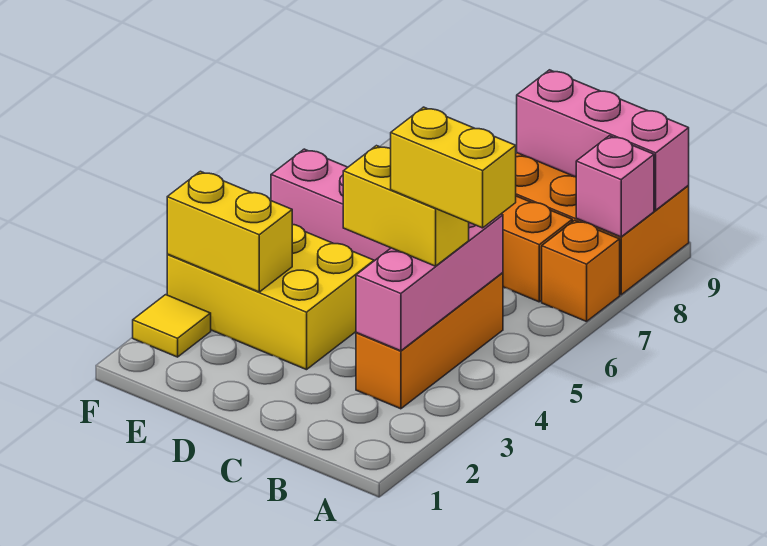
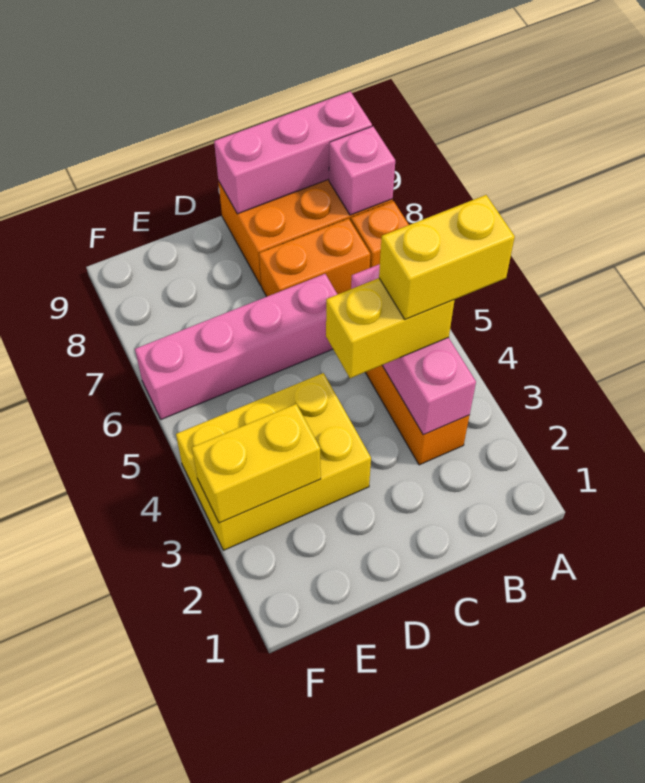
yellow tile F2 level 1 -> none

